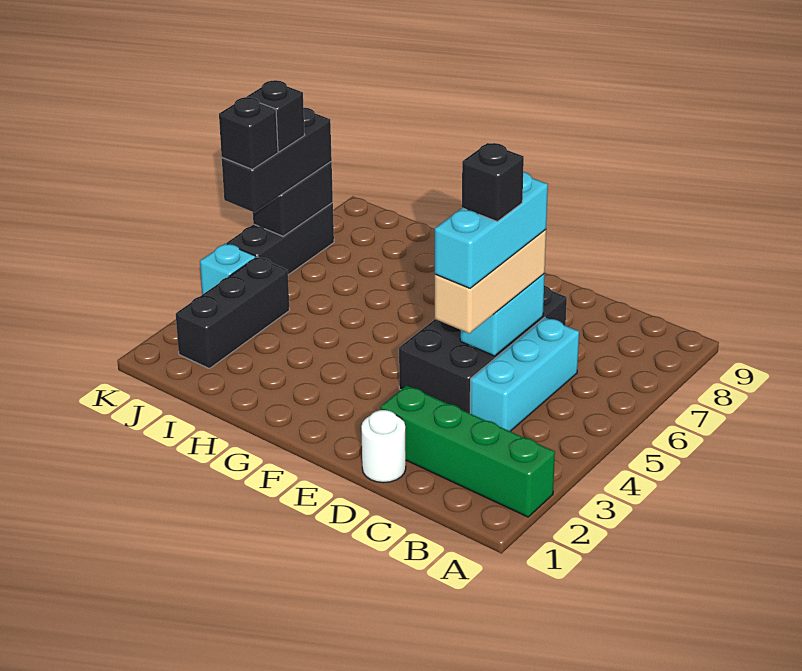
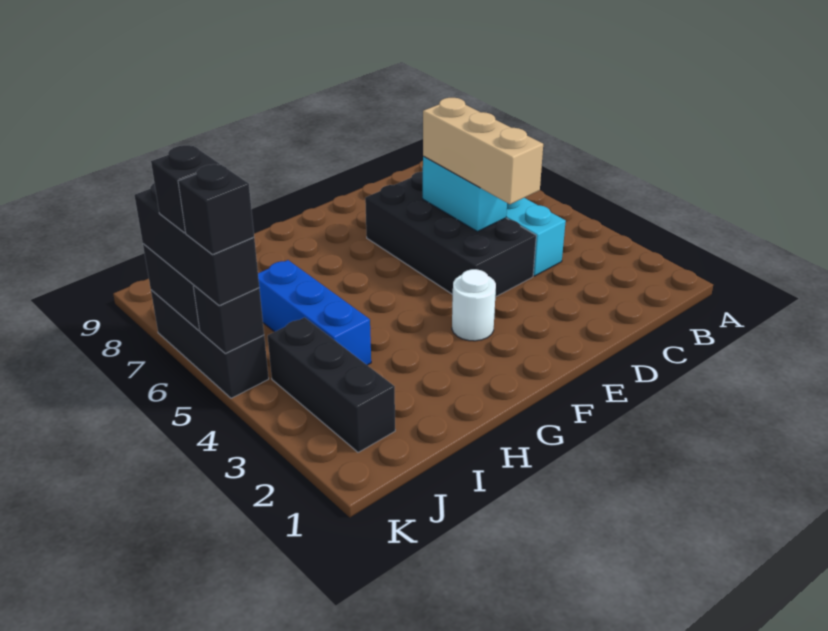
green brick A2:D2 level 1 -> none
white round brick D1 level 1 -> white round brick F3 level 1
cyan brick D4:D6 level 4 -> none
black brick D5 level 5 -> black brick K5 level 2
none -> blue brick I4:I6 level 1
cyan brick K4 level 1 -> none

